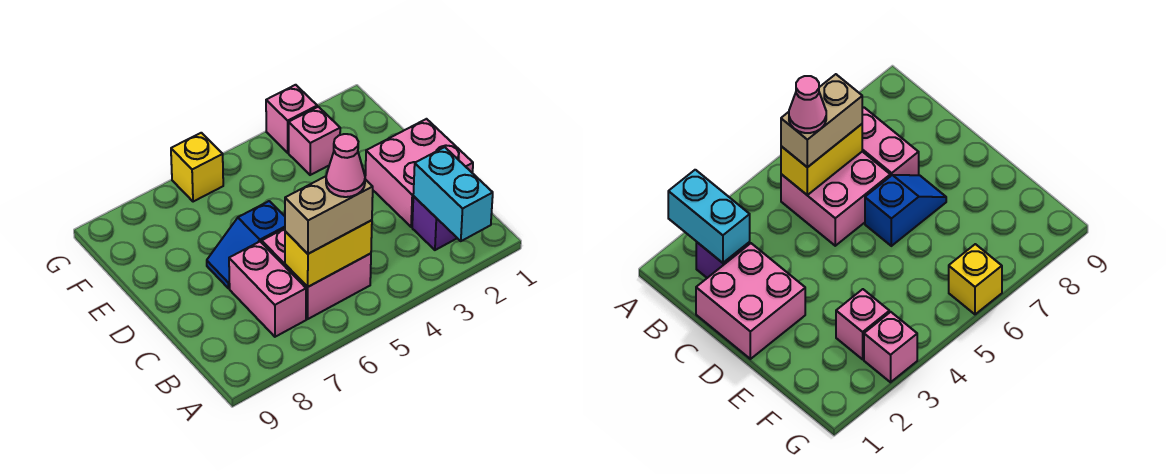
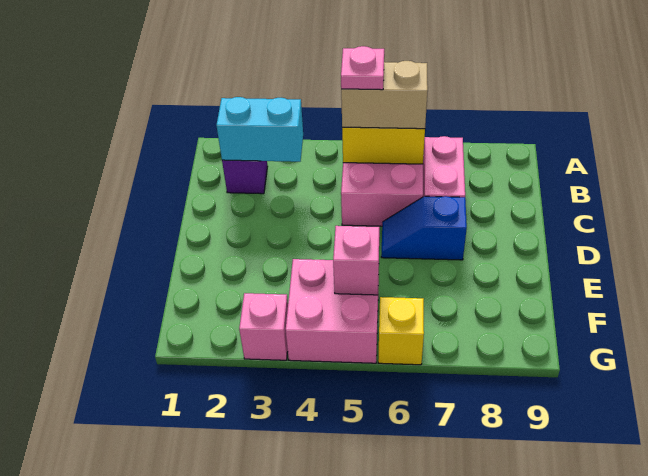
cyan brick A2:B2 level 2 -> cyan brick B2:B3 level 2
pink cone B5 level 4 -> pink plate B5 level 4
pink brick C1:D2 level 1 -> pink brick F4:G5 level 1
blue slope D6:D7 level 1 top 6 -> blue slope D6:D7 level 1 top 7
pink brick F3 level 1 -> pink brick F5 level 2

